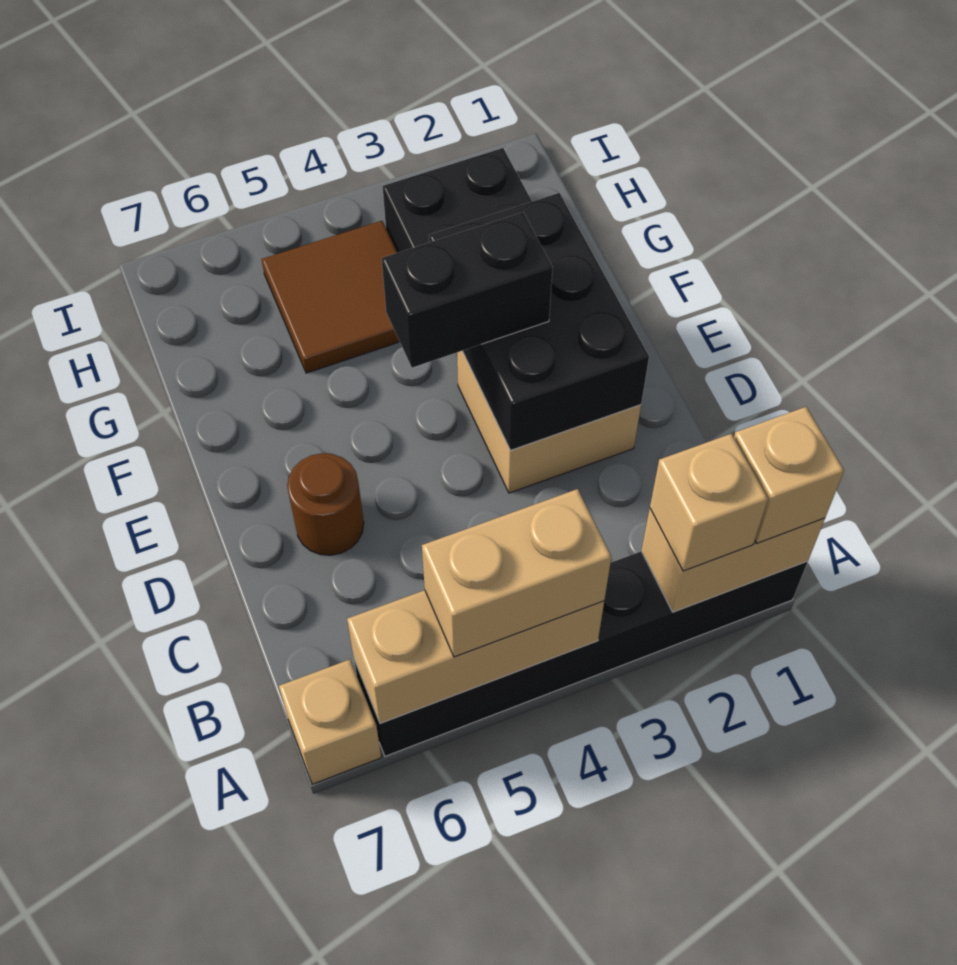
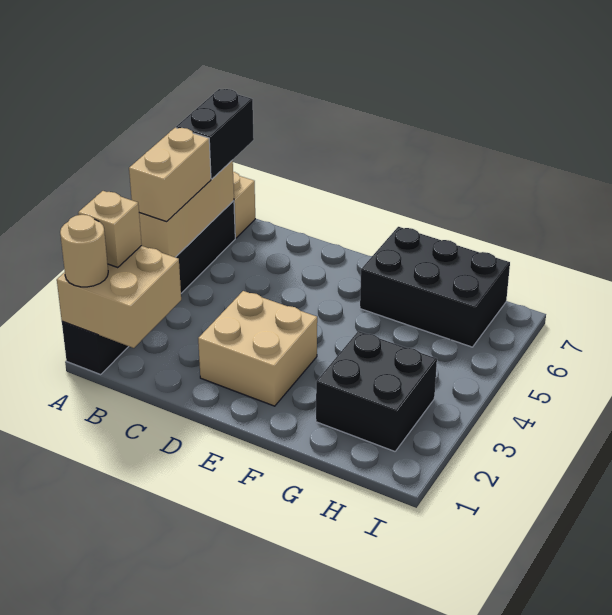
tan brick A1:A2 level 2 -> tan brick A1:B2 level 2
tan brick A1 level 3 -> tan round brick A1 level 3
black brick D2:F3 level 2 -> black brick F6:H7 level 1
brown round brick D6 level 1 -> none
black brick E3:E4 level 3 -> black brick A6:A7 level 3
brown tile G4:H5 level 1 -> none

